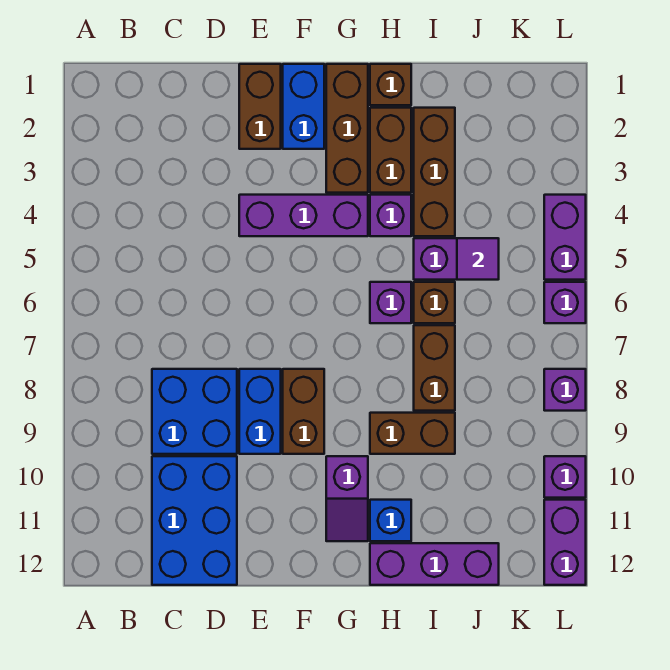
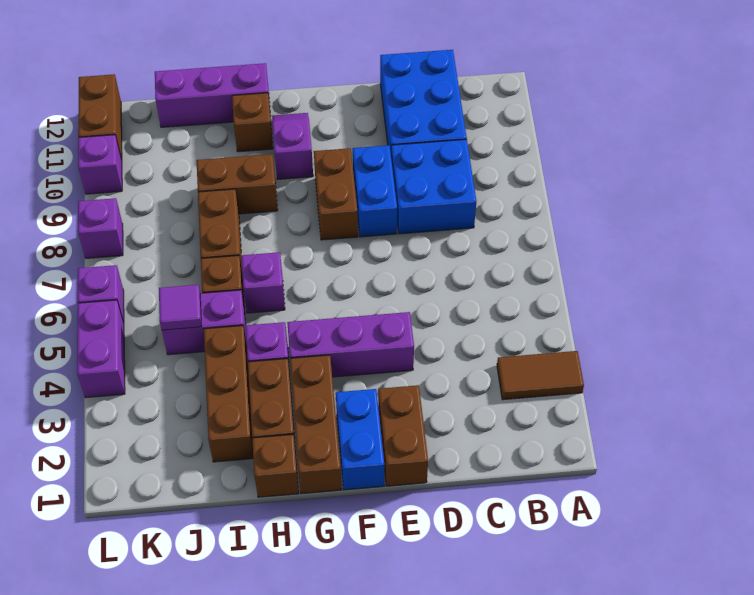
none -> brown tile A3:B3 level 1
blue brick H11 level 1 -> brown brick H11 level 1
purple brick L11:L12 level 1 -> brown brick L11:L12 level 1

